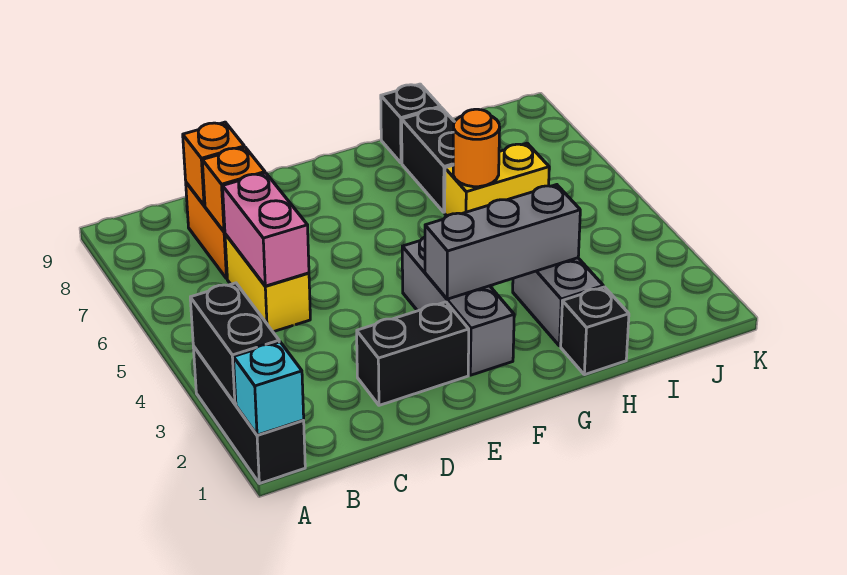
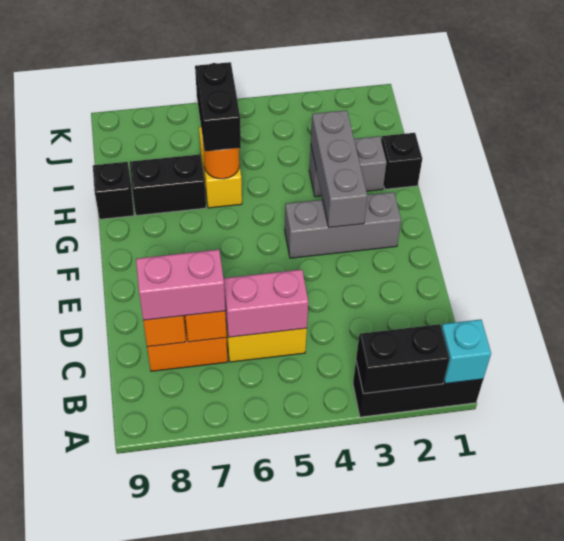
none -> pink brick C7:C8 level 3
black brick D2:E2 level 1 -> black brick H6:I6 level 3

